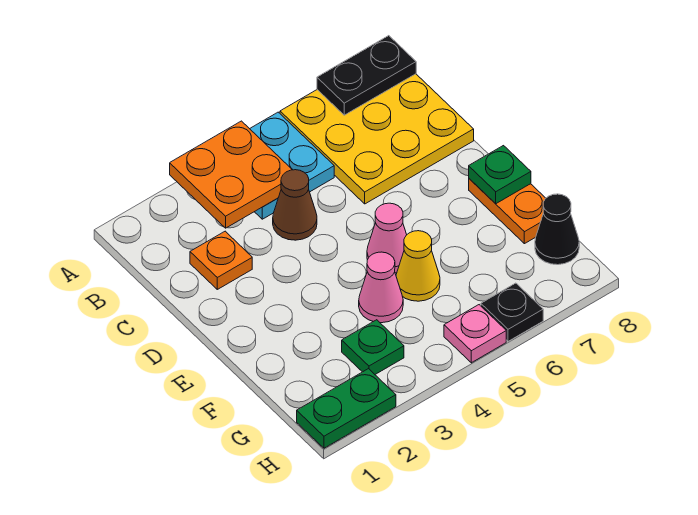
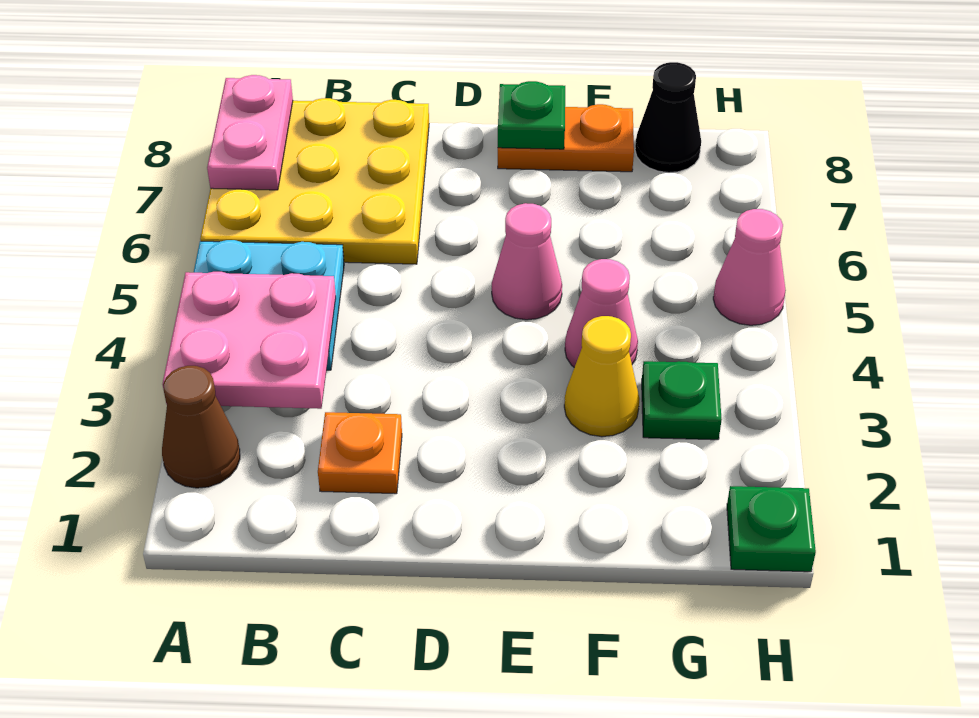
orange plate A3:B4 level 2 -> pink plate A3:B4 level 2
black plate A7:A8 level 2 -> pink plate A7:A8 level 2
brown cone C4 level 1 -> brown cone A2 level 1
yellow cone F5 level 1 -> yellow cone F3 level 1
green plate H1:H2 level 1 -> green plate H1 level 1
pink plate H5 level 1 -> pink cone H5 level 1
black plate H6 level 1 -> none

